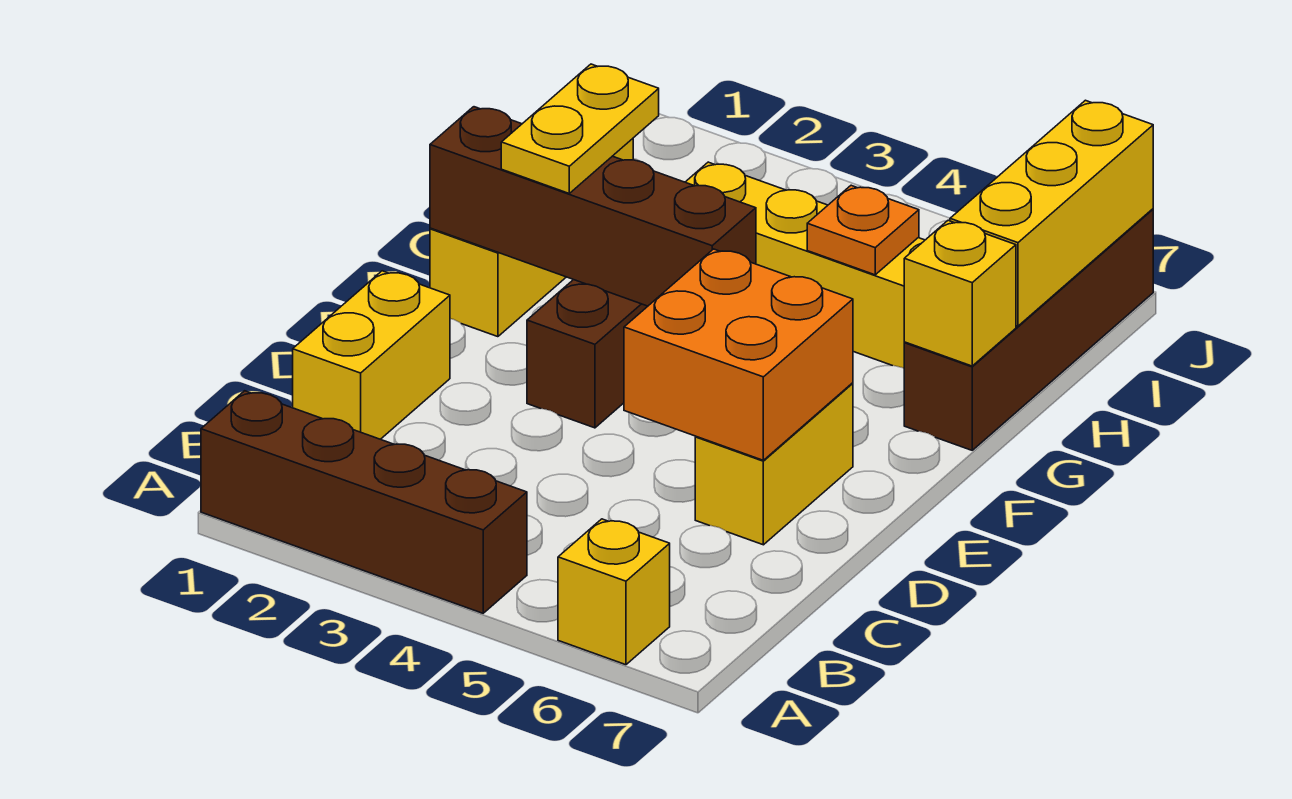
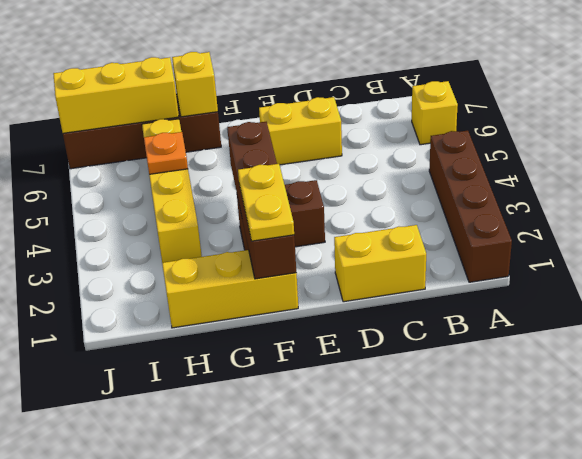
orange brick D5:E6 level 2 -> none
yellow plate F2:G2 level 3 -> yellow plate F1:F2 level 3

